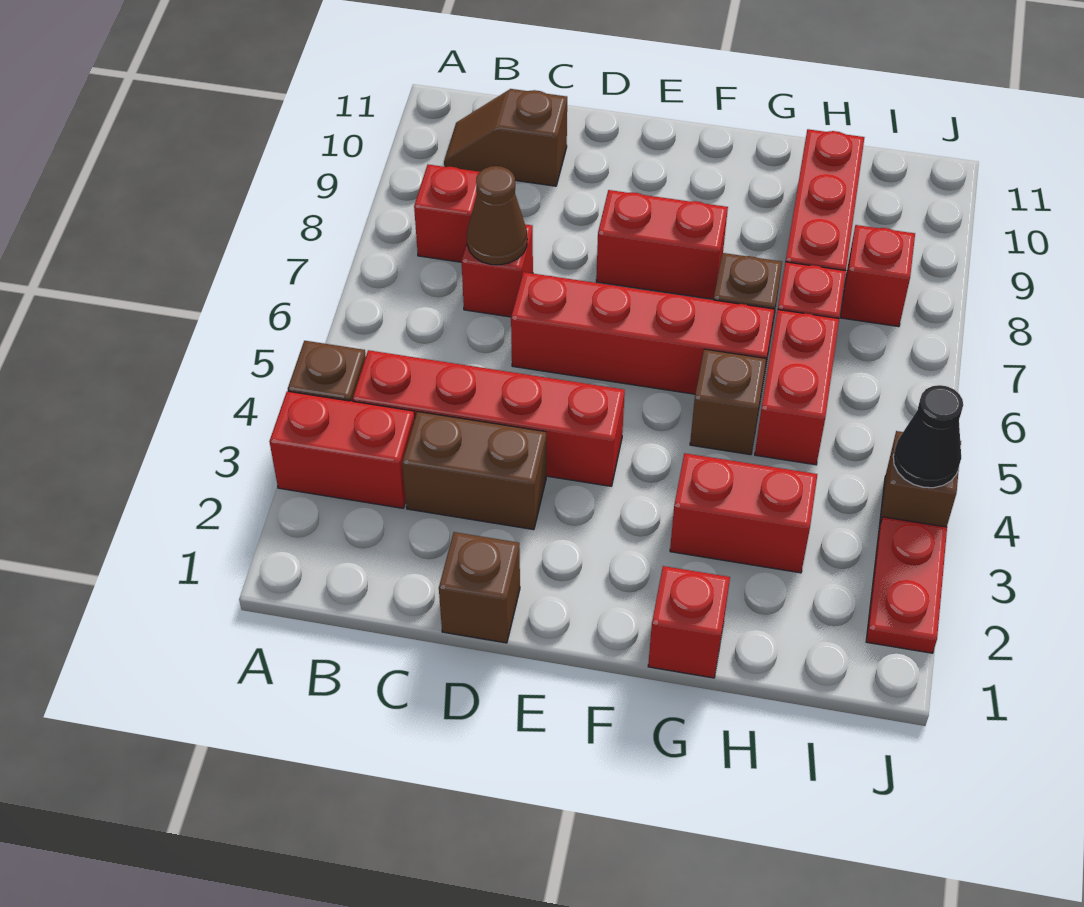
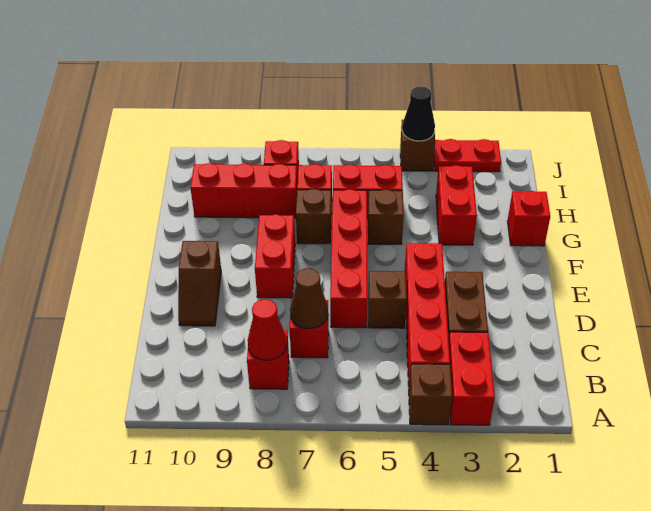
none -> red cone B8 level 2
brown slope B10:C10 level 1 top C -> brown slope D10:E10 level 1 top E
brown brick D1 level 1 -> brown brick D5 level 1

